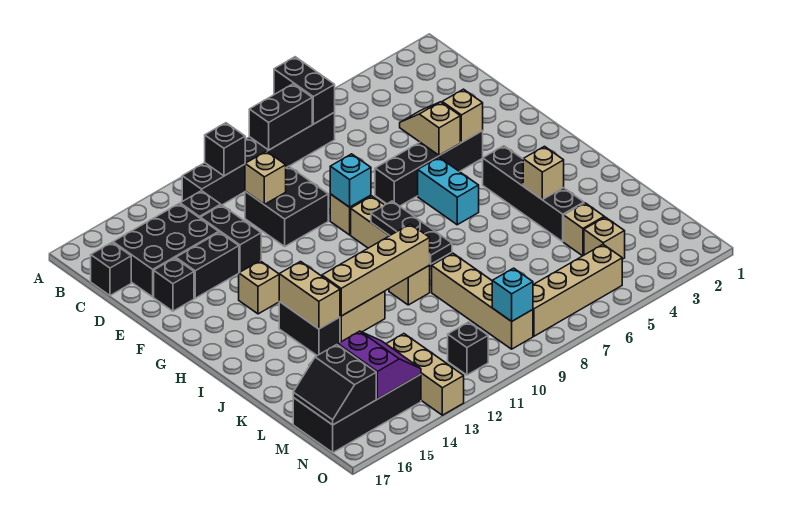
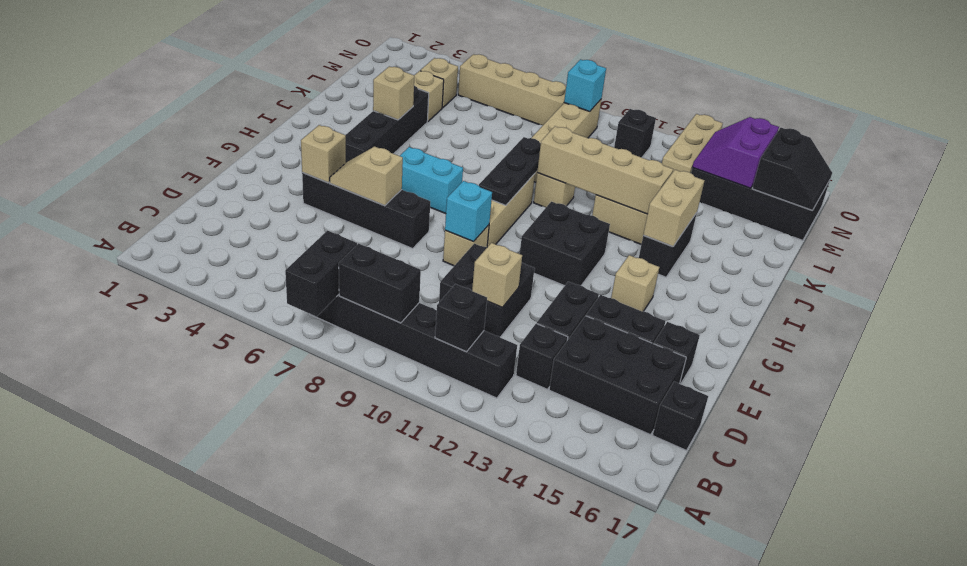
tan slope E5:F5 level 2 top F -> tan slope F5:F6 level 2 top 6
cyan brick G6:H6 level 1 -> cyan brick H6:H7 level 1
none -> black brick G11:H12 level 1

